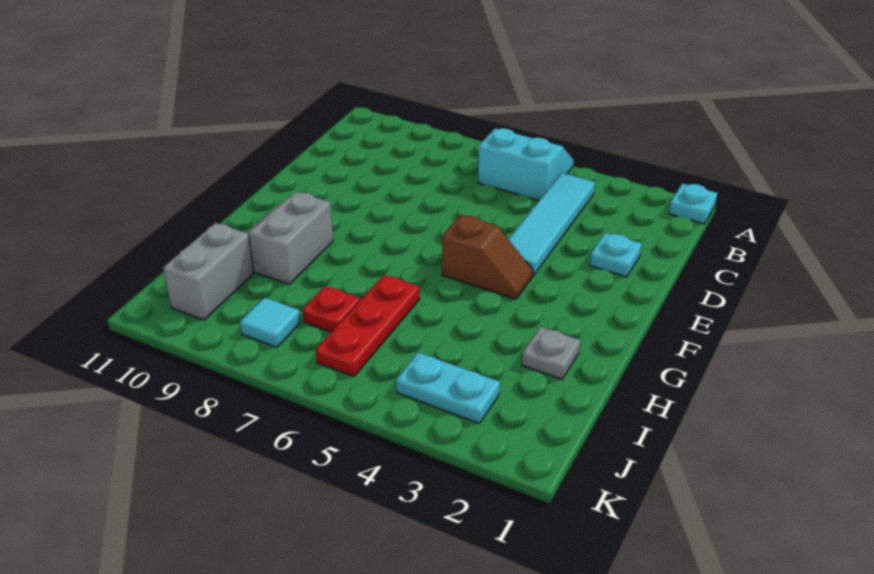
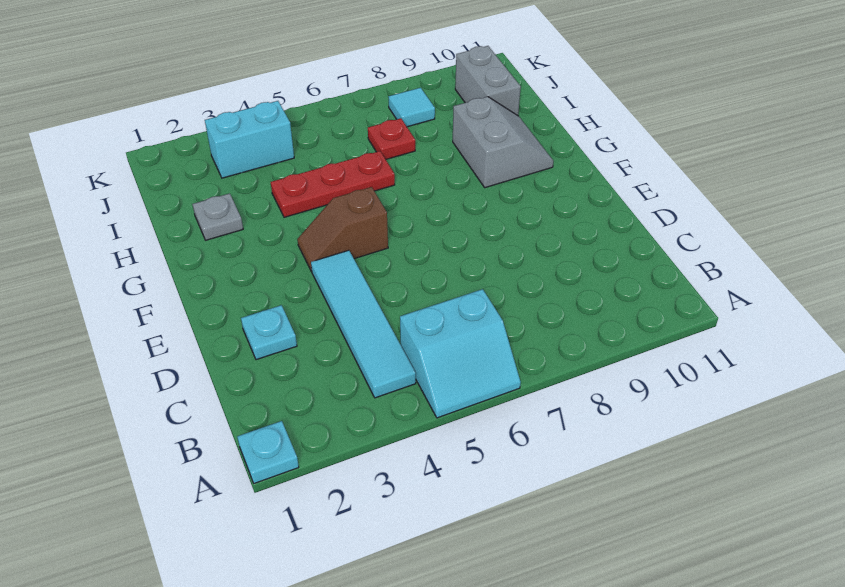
red plate H6:J6 level 1 -> red plate H4:H6 level 1
cyan plate J3:J4 level 1 -> cyan brick J3:J4 level 1

